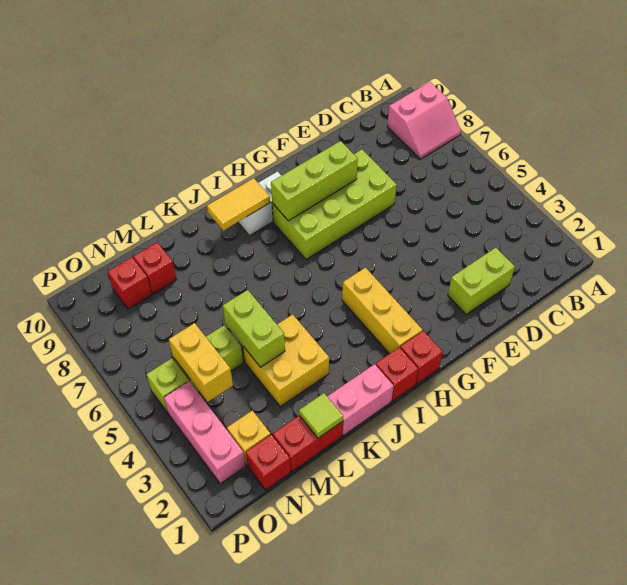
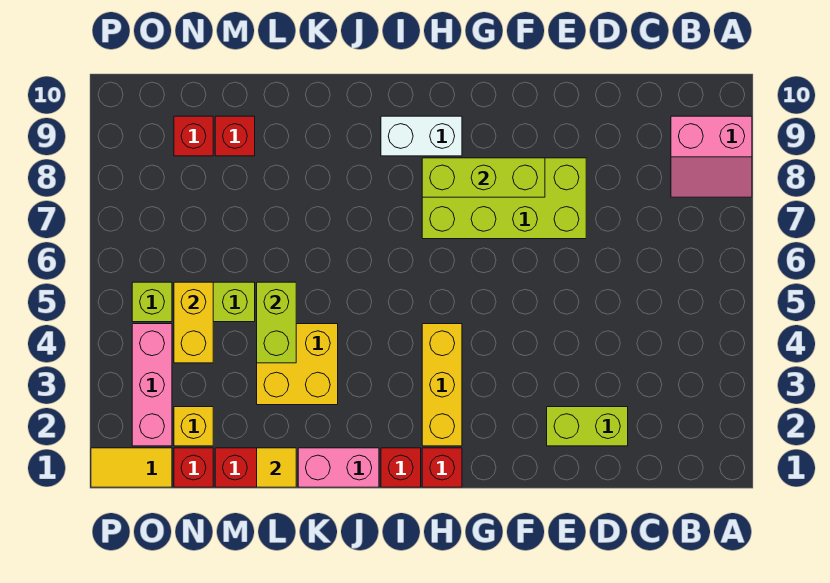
yellow tile I9:J9 level 2 -> yellow tile O1:P1 level 1
lime tile L1 level 2 -> yellow tile L1 level 2

